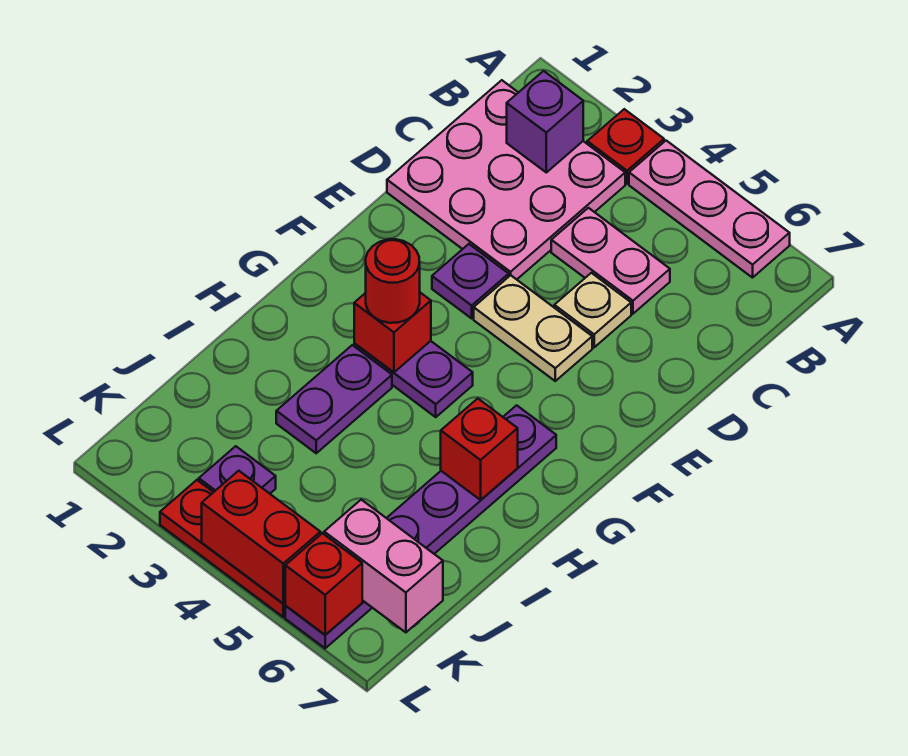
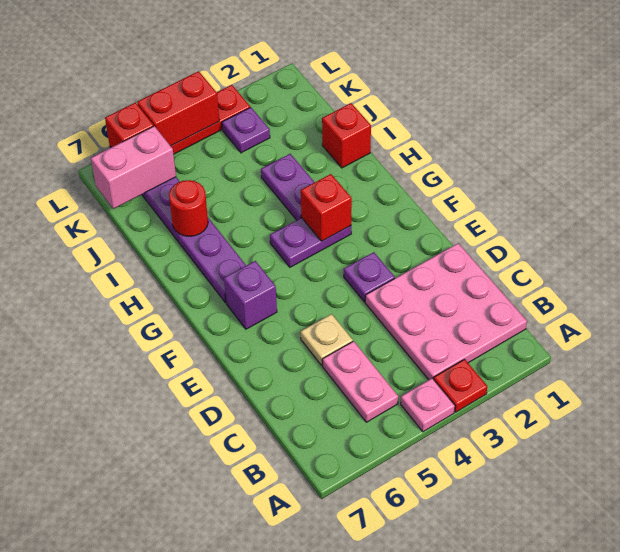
pink plate A4:A6 level 1 -> pink plate A4 level 1
purple brick B2 level 2 -> purple brick F6 level 1
pink plate C4:C5 level 1 -> pink plate B5:C5 level 1
tan plate E4:E5 level 1 -> none
red round brick G3 level 3 -> red round brick I6 level 2
red brick H6 level 2 -> red brick I1 level 1

